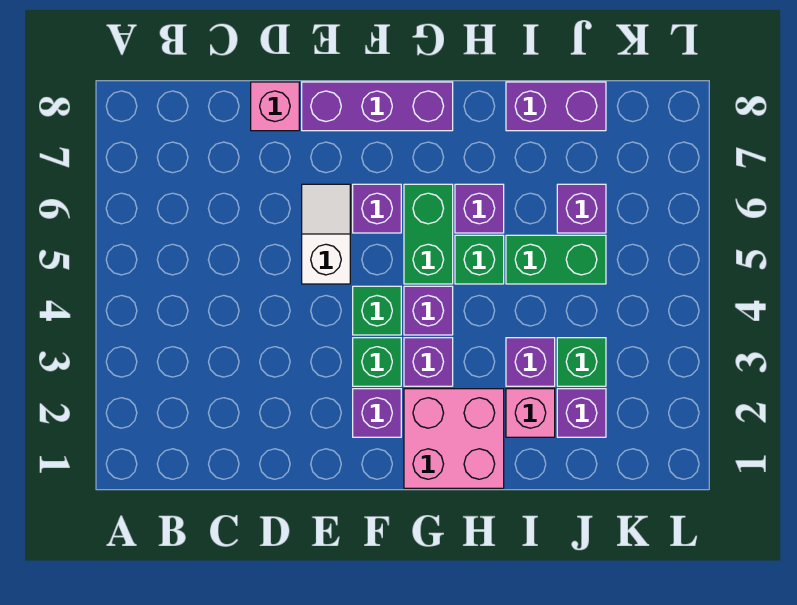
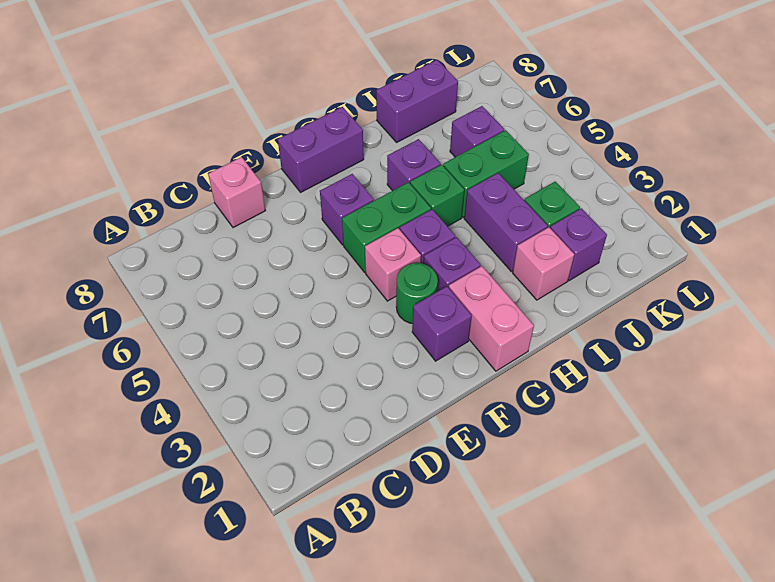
white slope E5:E6 level 1 top 5 -> none
purple brick E8:G8 level 1 -> purple brick F8:G8 level 1
green brick F3 level 1 -> green round brick F3 level 1
green brick F4 level 1 -> pink brick F4 level 1
pink brick G1:H2 level 1 -> pink brick G1:G2 level 1
green brick G5:G6 level 1 -> green brick F5:G5 level 1
purple brick I3 level 1 -> purple brick I3:I4 level 1

